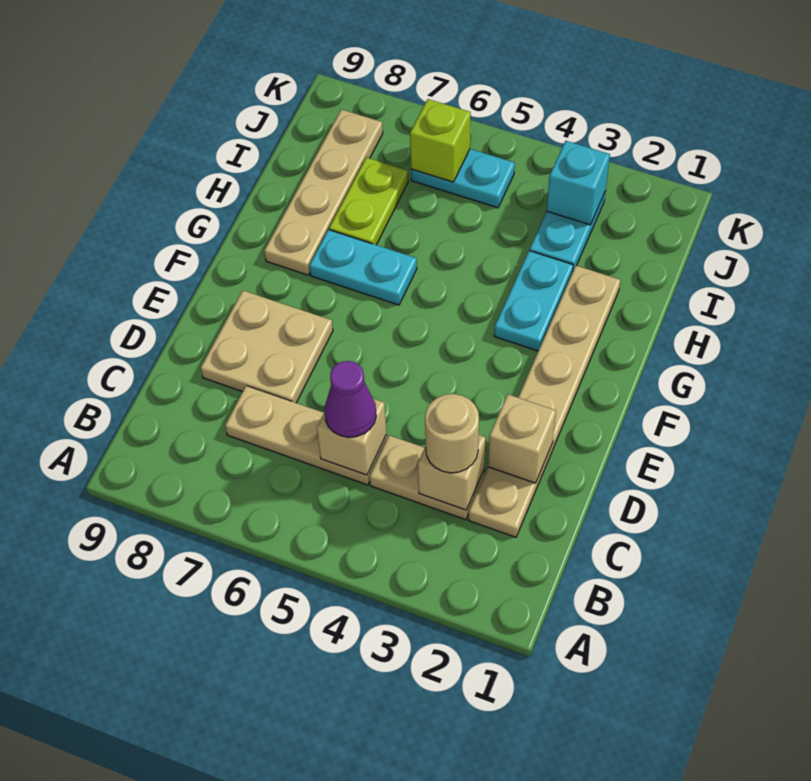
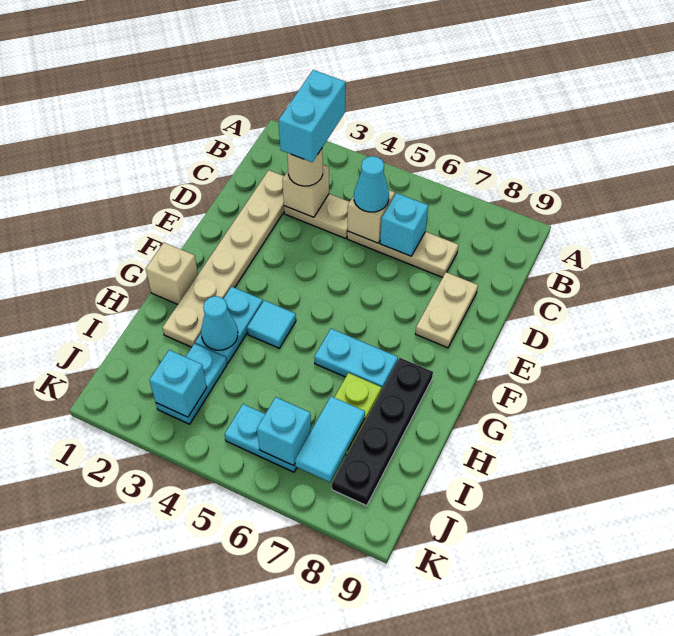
none -> cyan brick B3:C3 level 4
purple cone C5 level 3 -> cyan cone C5 level 3
none -> cyan brick C6 level 2
tan brick D2 level 2 -> tan brick G1 level 1
tan plate D7:E8 level 1 -> tan plate D8:E8 level 1
none -> cyan tile G4 level 1
tan plate G8:J8 level 1 -> black plate G8:J8 level 1
none -> cyan cone H3 level 2
none -> cyan tile I7:J7 level 2
lime brick J6 level 2 -> cyan brick J6 level 2

